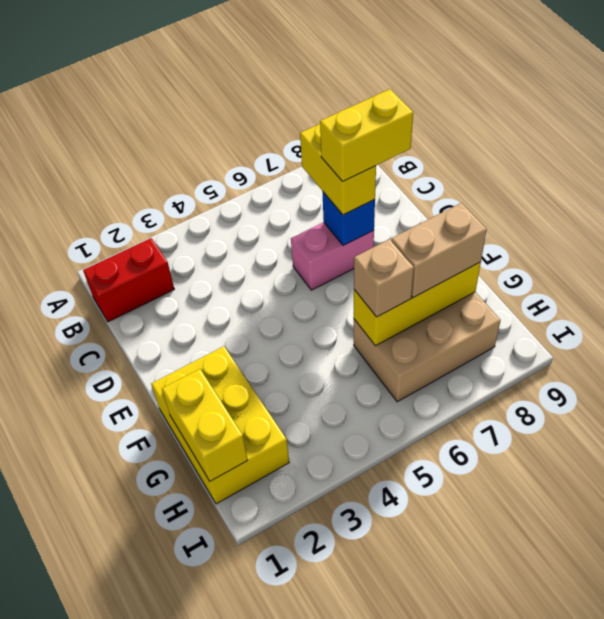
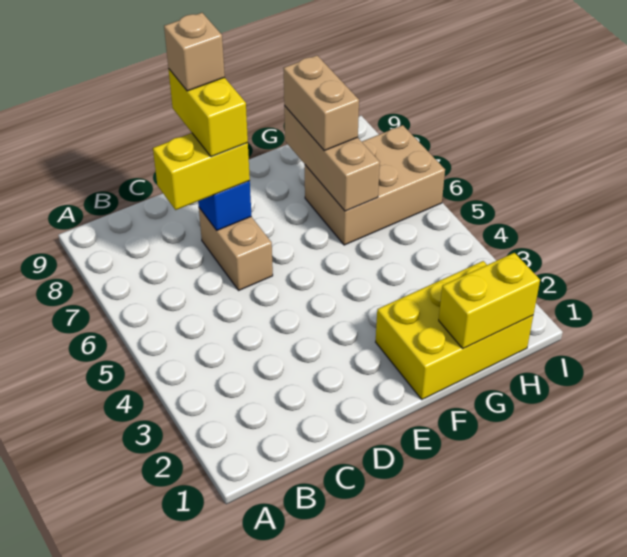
red brick B1:B2 level 1 -> none
pink brick D6:D7 level 1 -> tan brick D6:D7 level 1
tan brick G6:H8 level 1 -> tan brick G6:I7 level 1
yellow brick G6:G8 level 2 -> tan brick G6:G8 level 2
tan brick G6 level 3 -> tan brick D8 level 5

